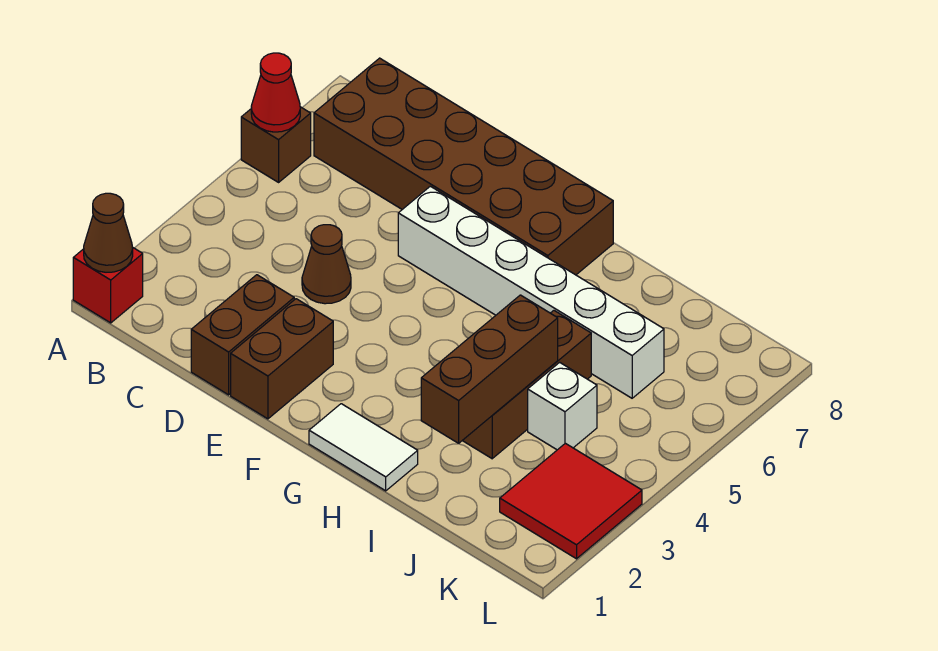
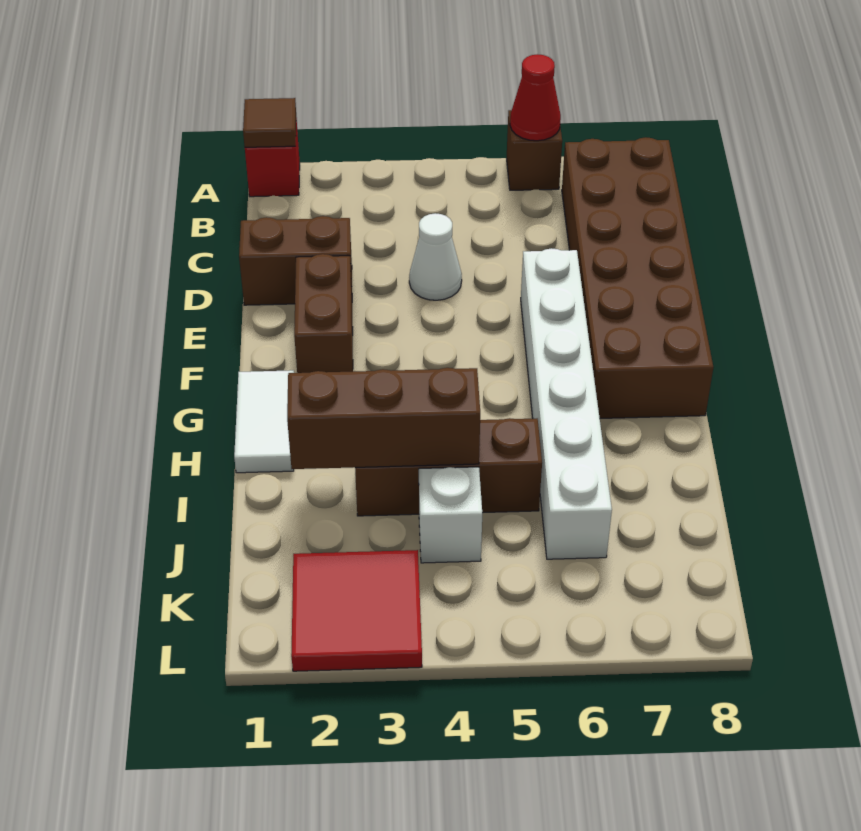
brown cone A1 level 2 -> brown tile A1 level 2
brown cone D4 level 1 -> white cone D4 level 1
brown brick E1:E2 level 1 -> brown brick E2:F2 level 1

